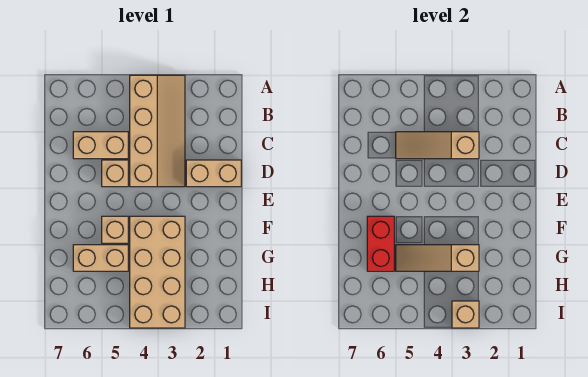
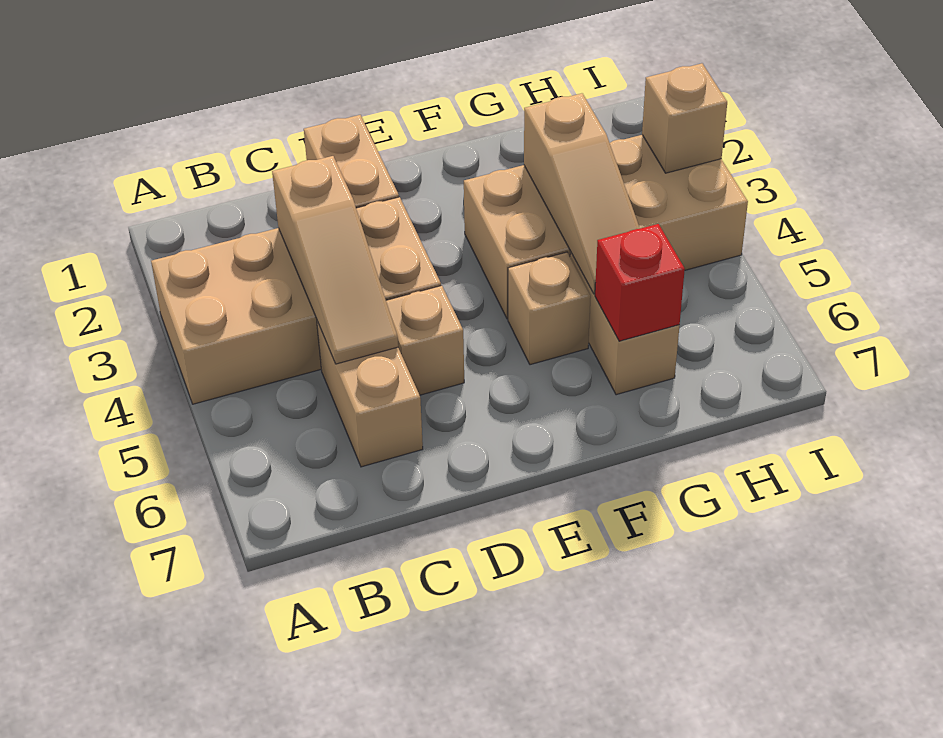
tan slope A3:D4 level 1 top 4 -> tan brick A3:D4 level 1
red brick F6:G6 level 2 -> red brick G6 level 2

